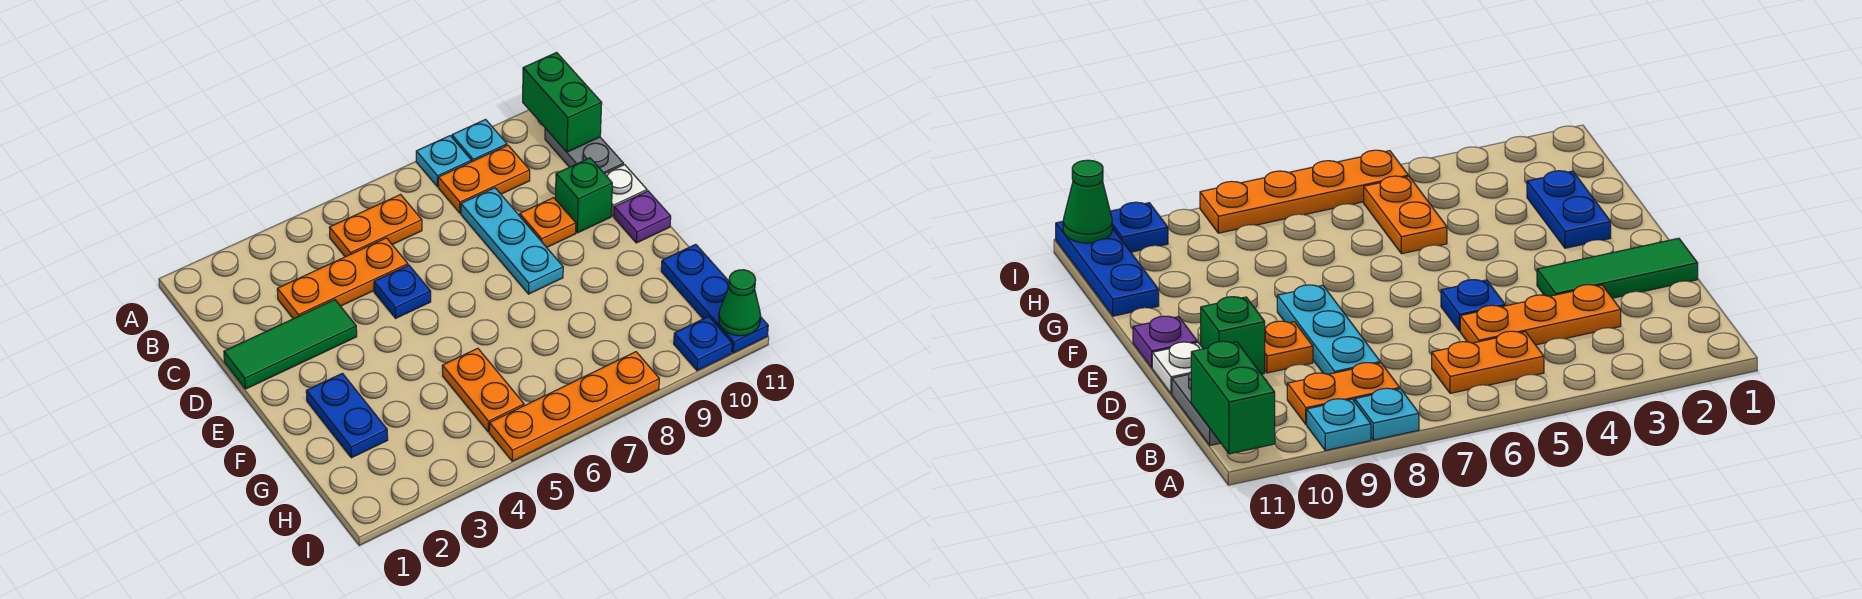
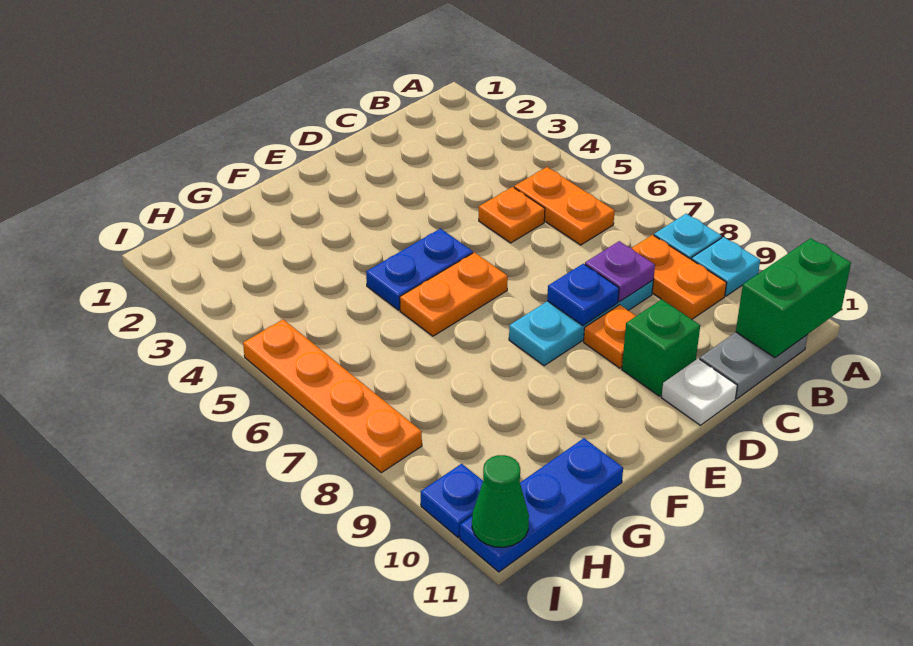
orange plate C3:C5 level 1 -> orange plate C5 level 1
green tile D1:D3 level 1 -> none
blue plate D5 level 1 -> blue plate D8 level 2
purple plate E11 level 1 -> purple plate C8 level 2
blue plate F2:G2 level 1 -> blue plate E5:F5 level 1
orange plate G5:H5 level 1 -> orange plate E6:F6 level 1

